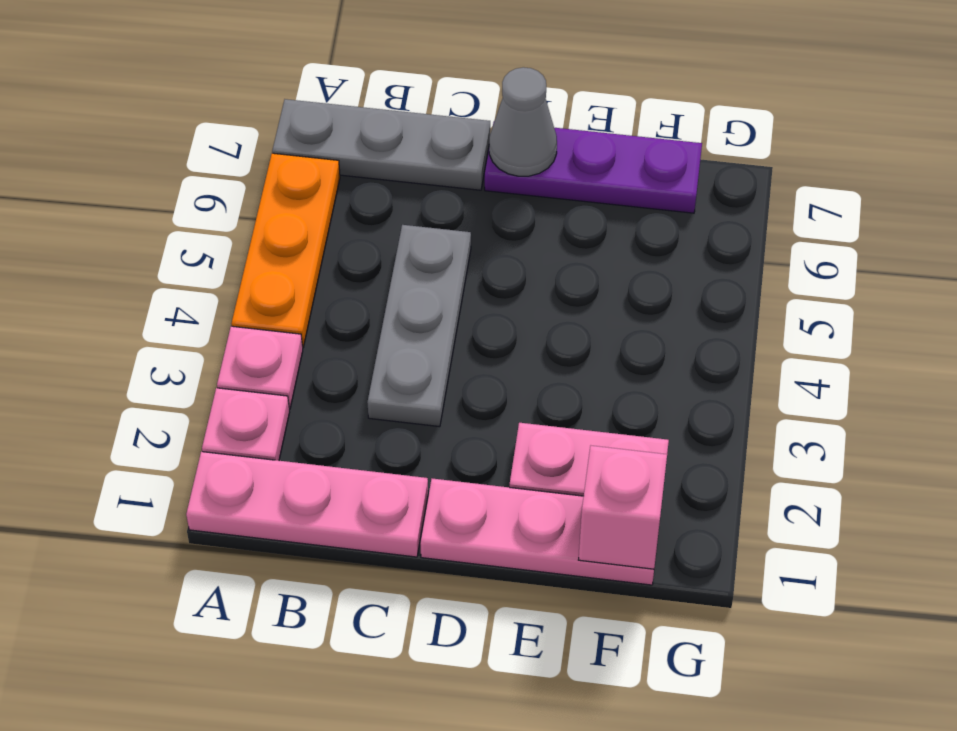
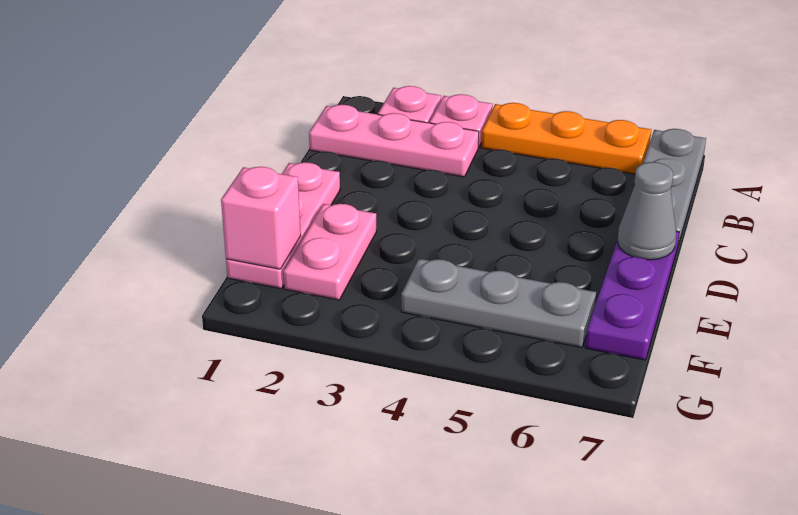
pink plate A1:C1 level 1 -> pink plate B1:B3 level 1
grey plate C3:C5 level 1 -> grey plate F4:F6 level 1

